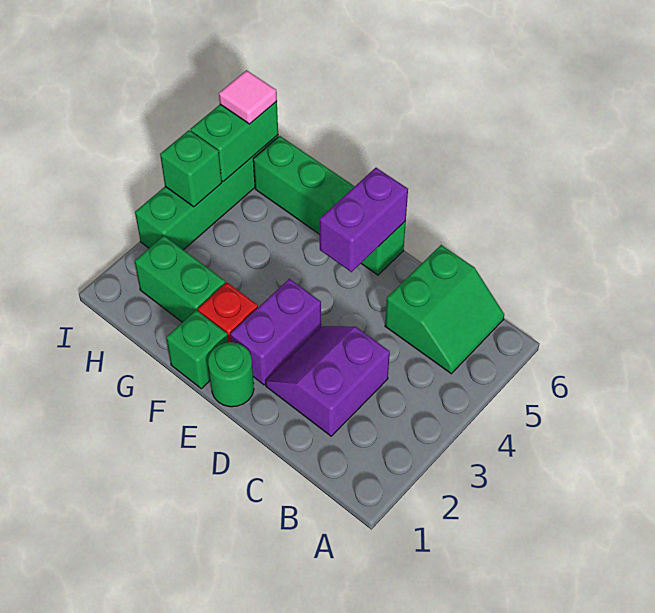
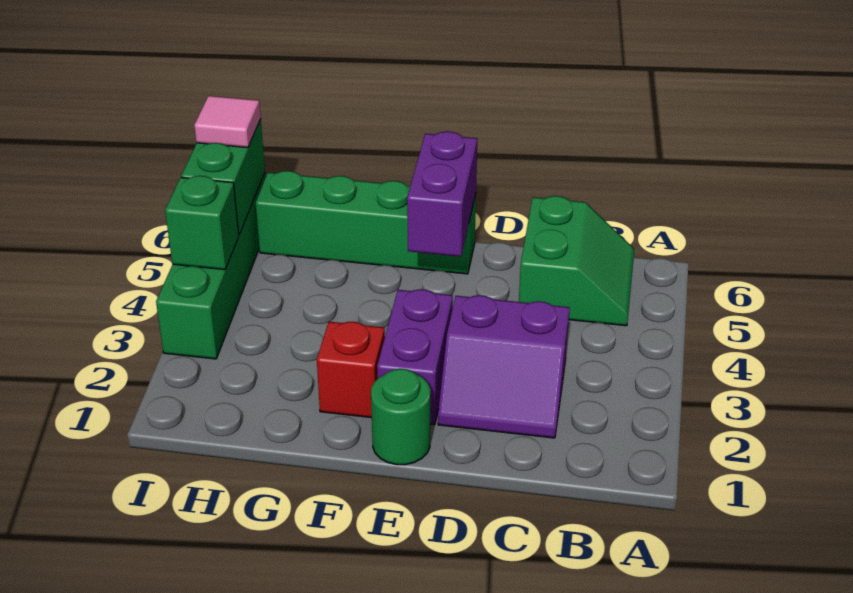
purple slope C2:D3 level 1 top C -> purple slope C2:D3 level 1 top 3
green brick F1 level 1 -> none
green brick G2:H2 level 1 -> none

